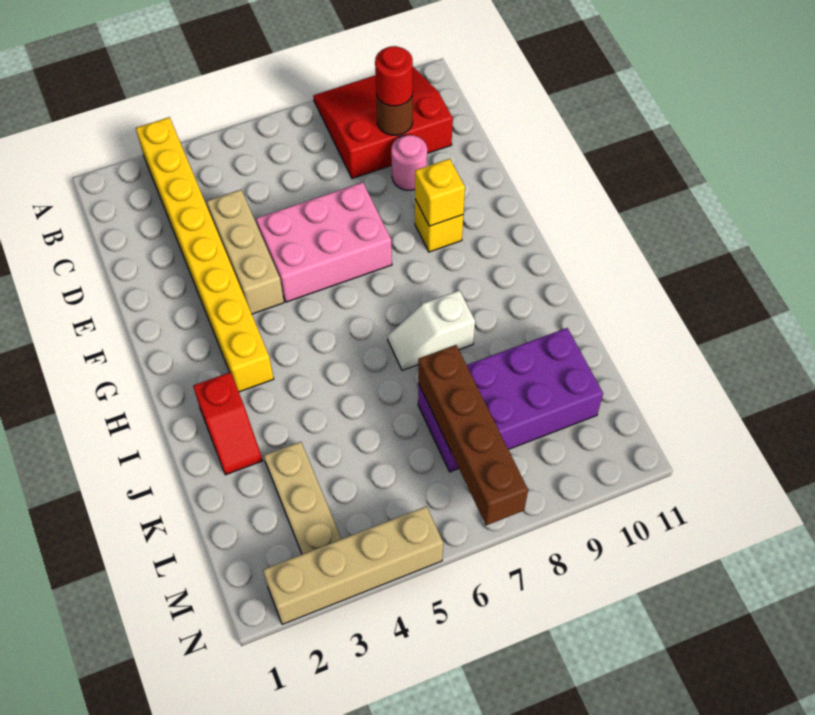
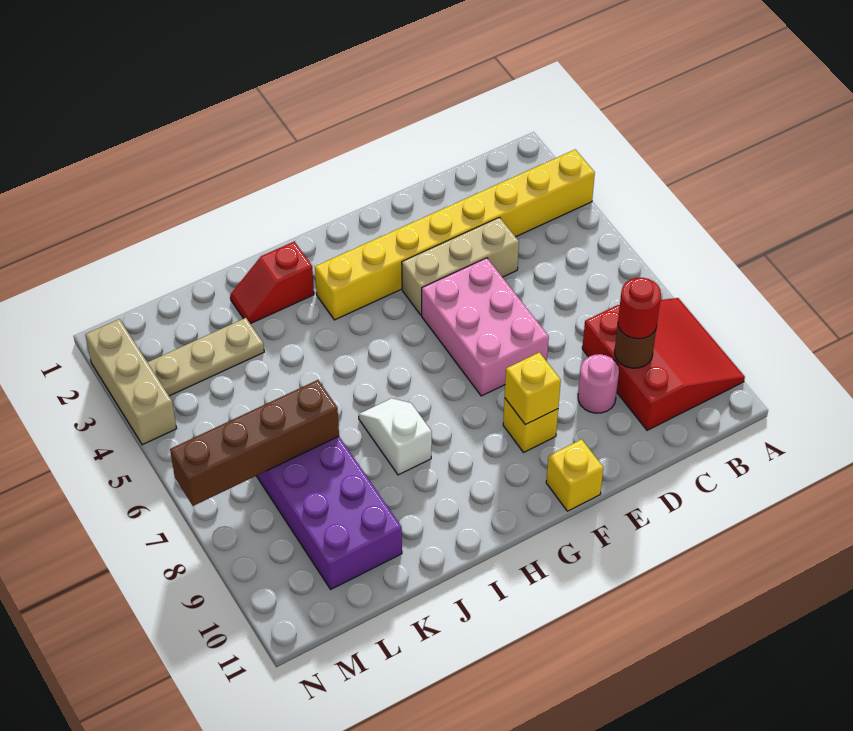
none -> yellow brick F11 level 1
tan brick N2:N5 level 1 -> tan brick N2:N4 level 1

